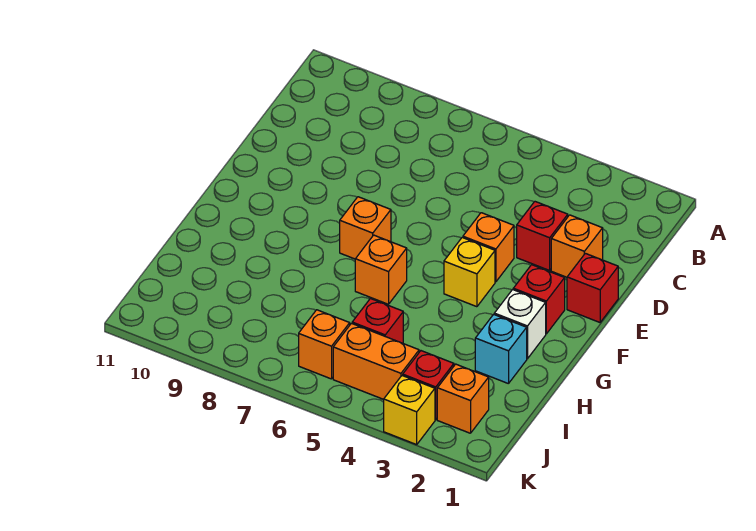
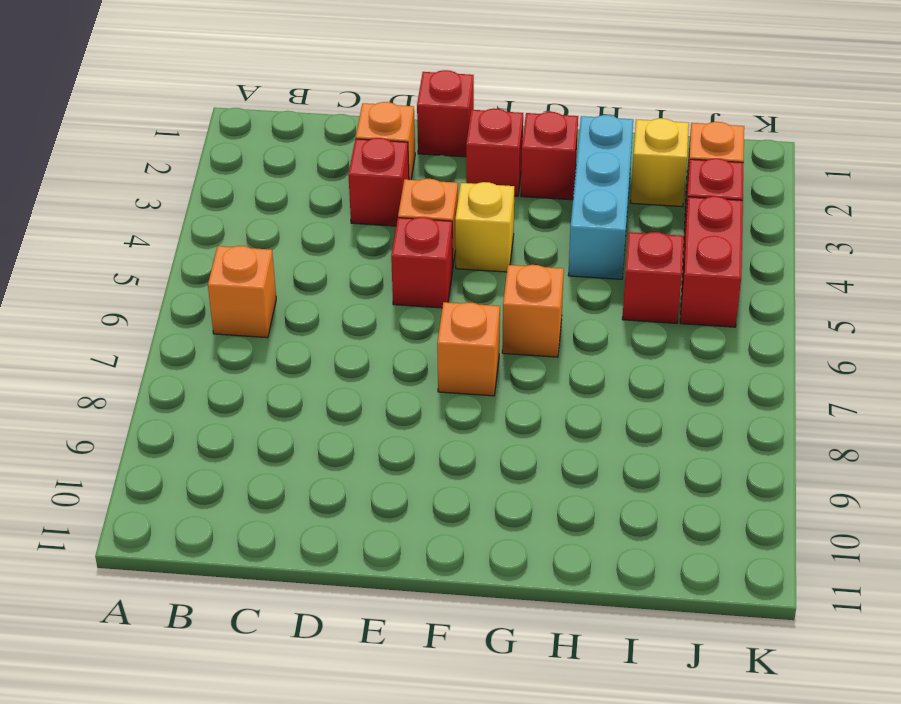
none -> red brick E5 level 1
white brick G2 level 1 -> red brick G2 level 1
cyan brick H2 level 1 -> cyan brick H2:H4 level 1
orange brick J4:J5 level 1 -> red brick J4:J5 level 1
orange brick J6 level 1 -> orange brick B6 level 1
yellow brick K3 level 1 -> yellow brick I2 level 1

